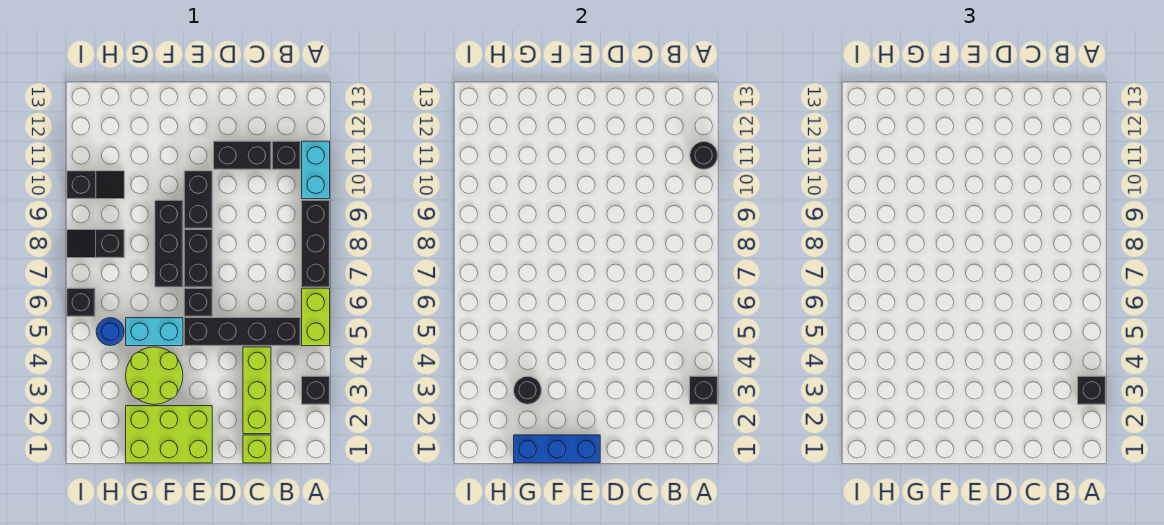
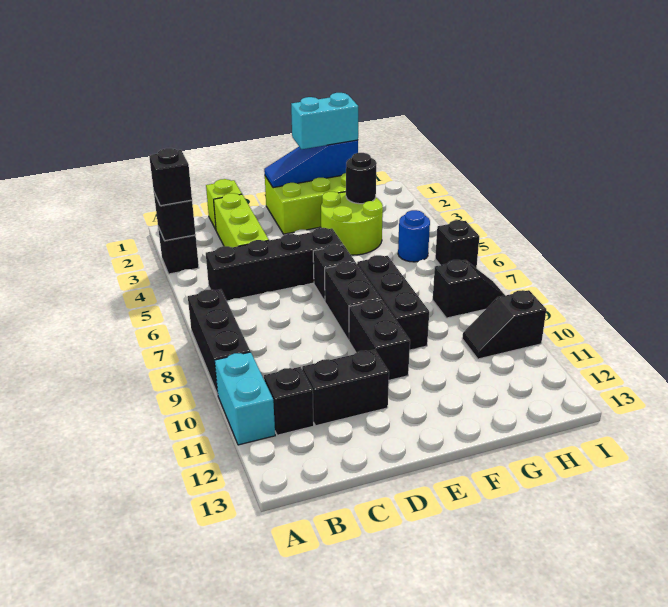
lime brick A5:A6 level 1 -> none
black round brick A11 level 2 -> none
blue brick E1:G1 level 2 -> blue slope E1:G1 level 2 top G
cyan brick F5:G5 level 1 -> cyan brick F1:G1 level 3

